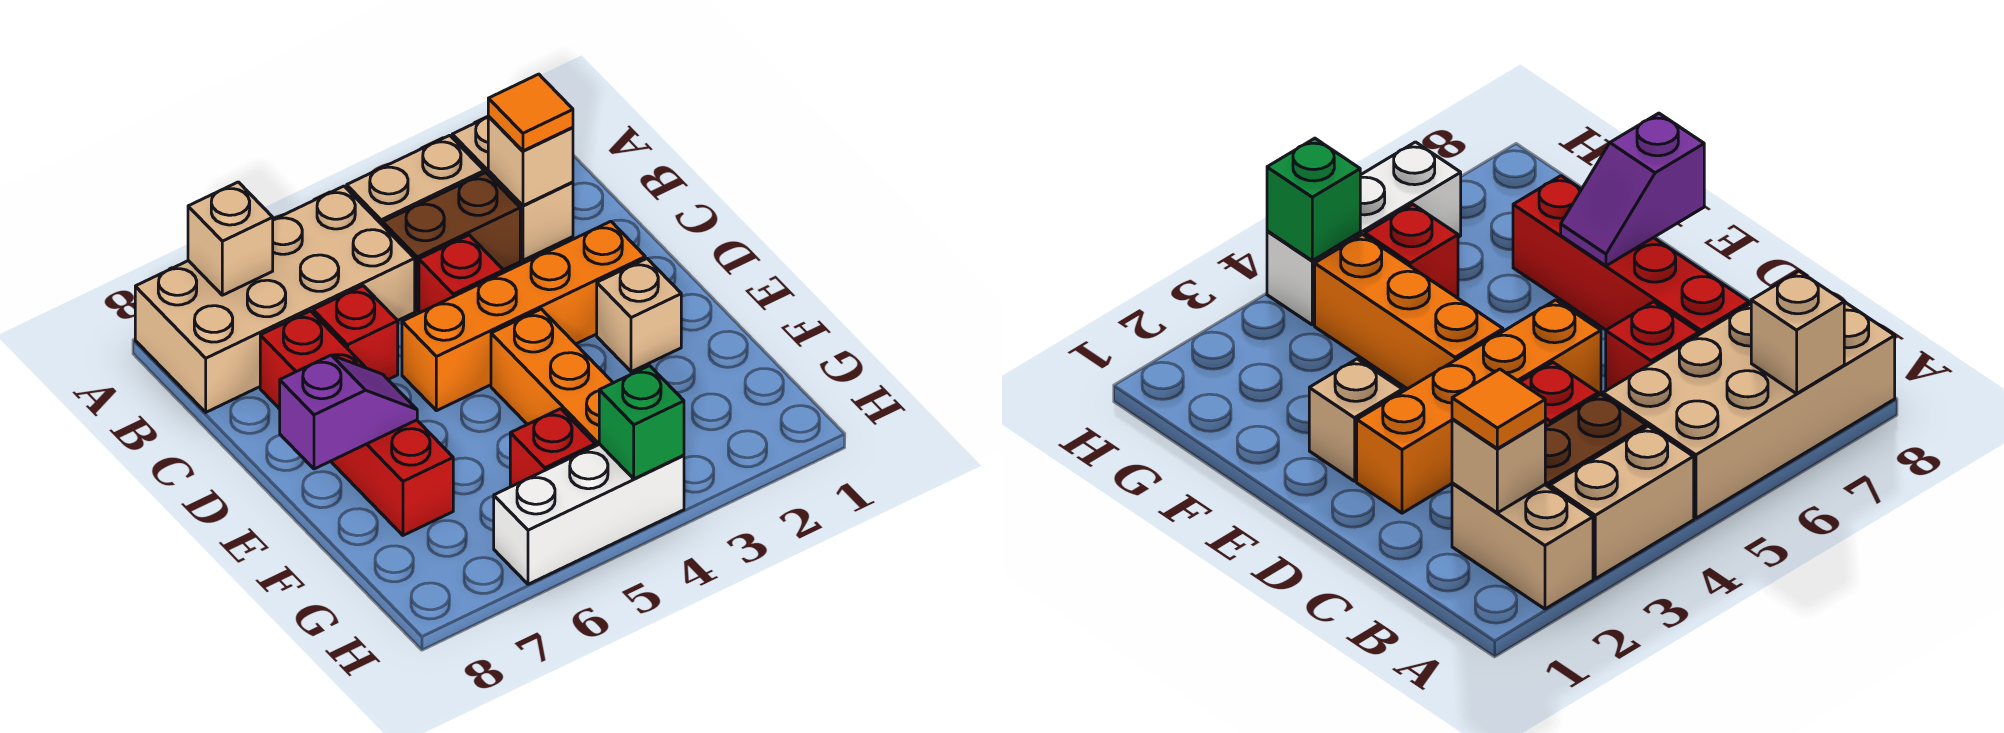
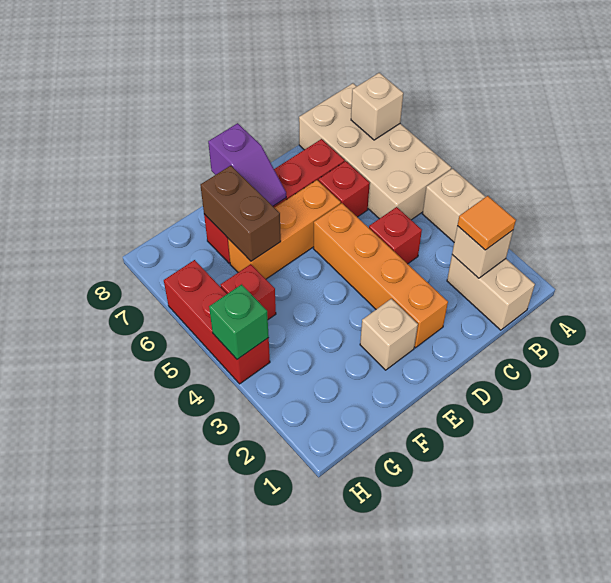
tan brick A2:B2 level 1 -> tan brick B1:B2 level 1
brown brick B3:B4 level 1 -> brown brick F6:F7 level 2
orange brick E4:G4 level 1 -> orange brick D6:F6 level 1
white brick H4:H6 level 1 -> red brick H4:H6 level 1

